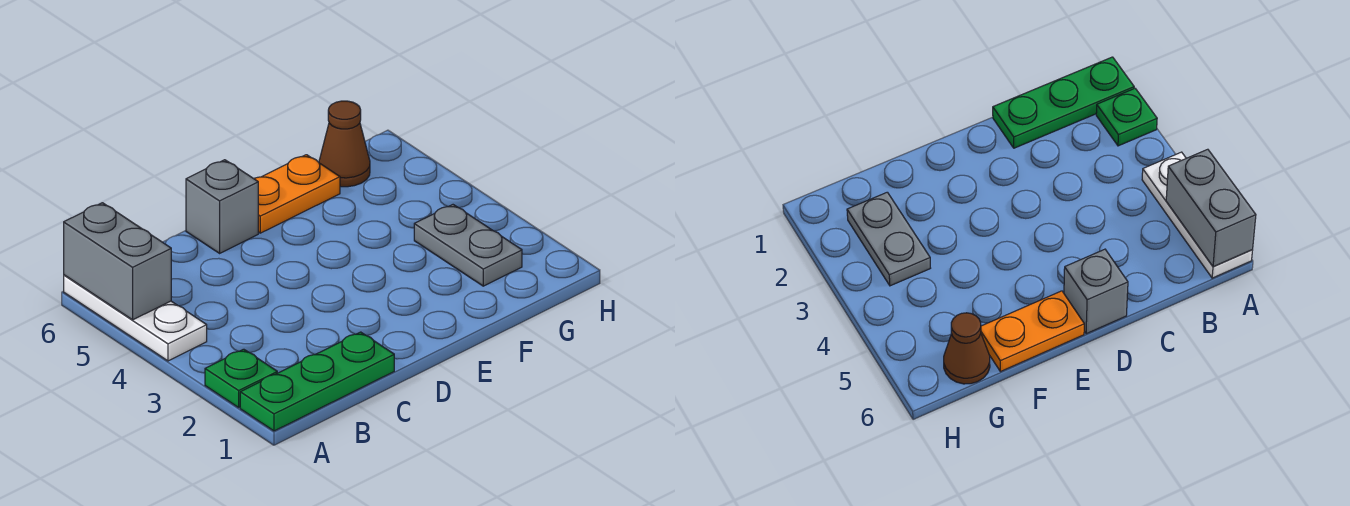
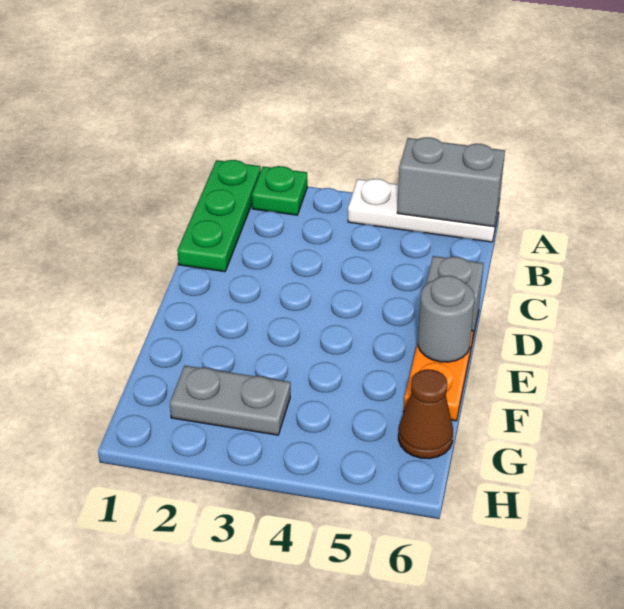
none -> grey round brick E6 level 2

